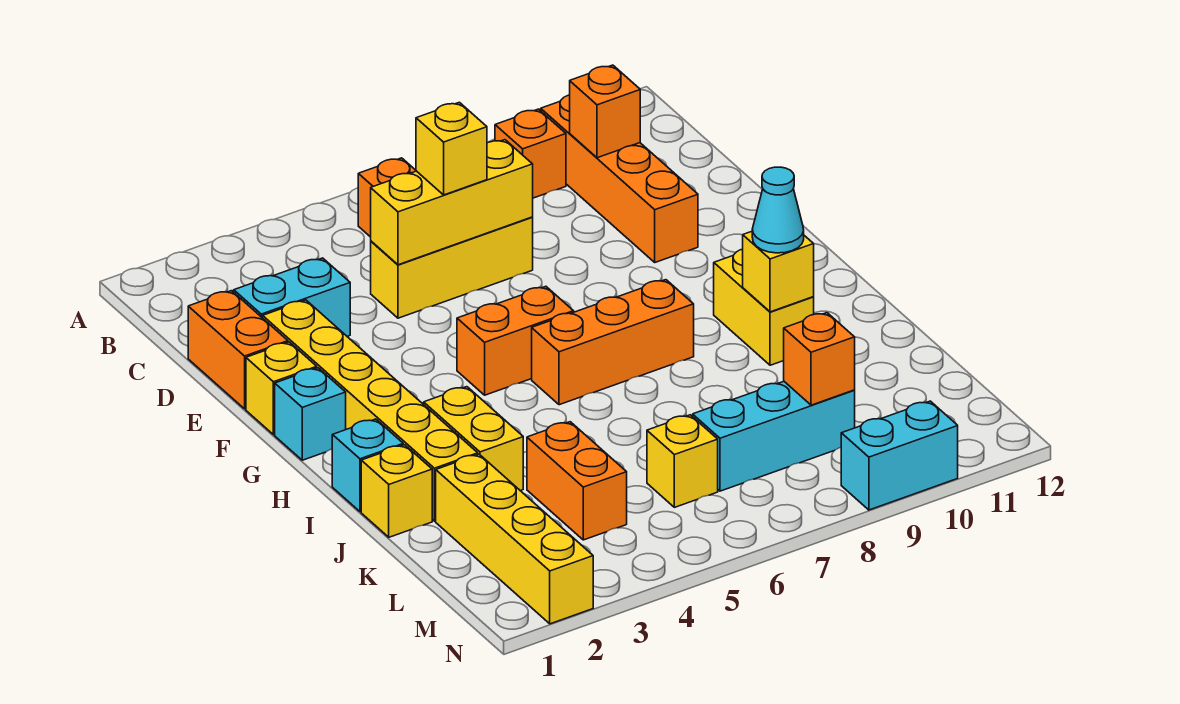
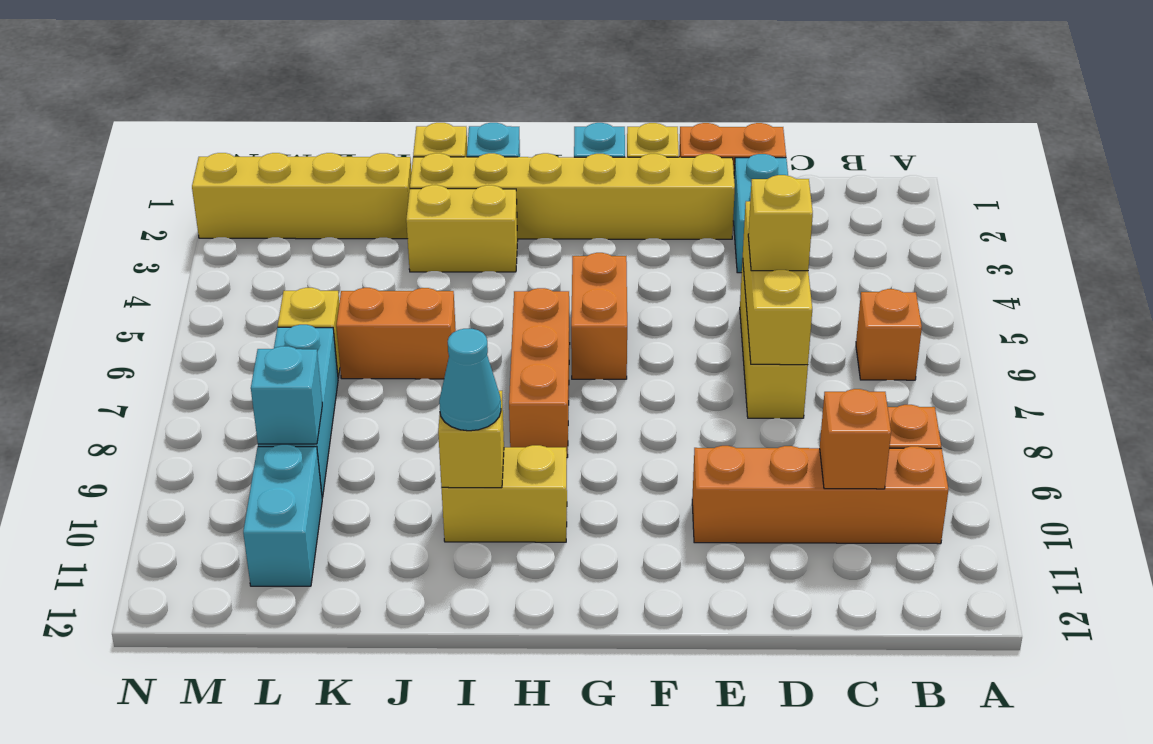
orange brick K4:L4 level 1 -> orange brick J6:K6 level 1
orange brick L9 level 2 -> cyan brick L9 level 2
cyan brick N9:N10 level 1 -> cyan brick L10:L11 level 1

